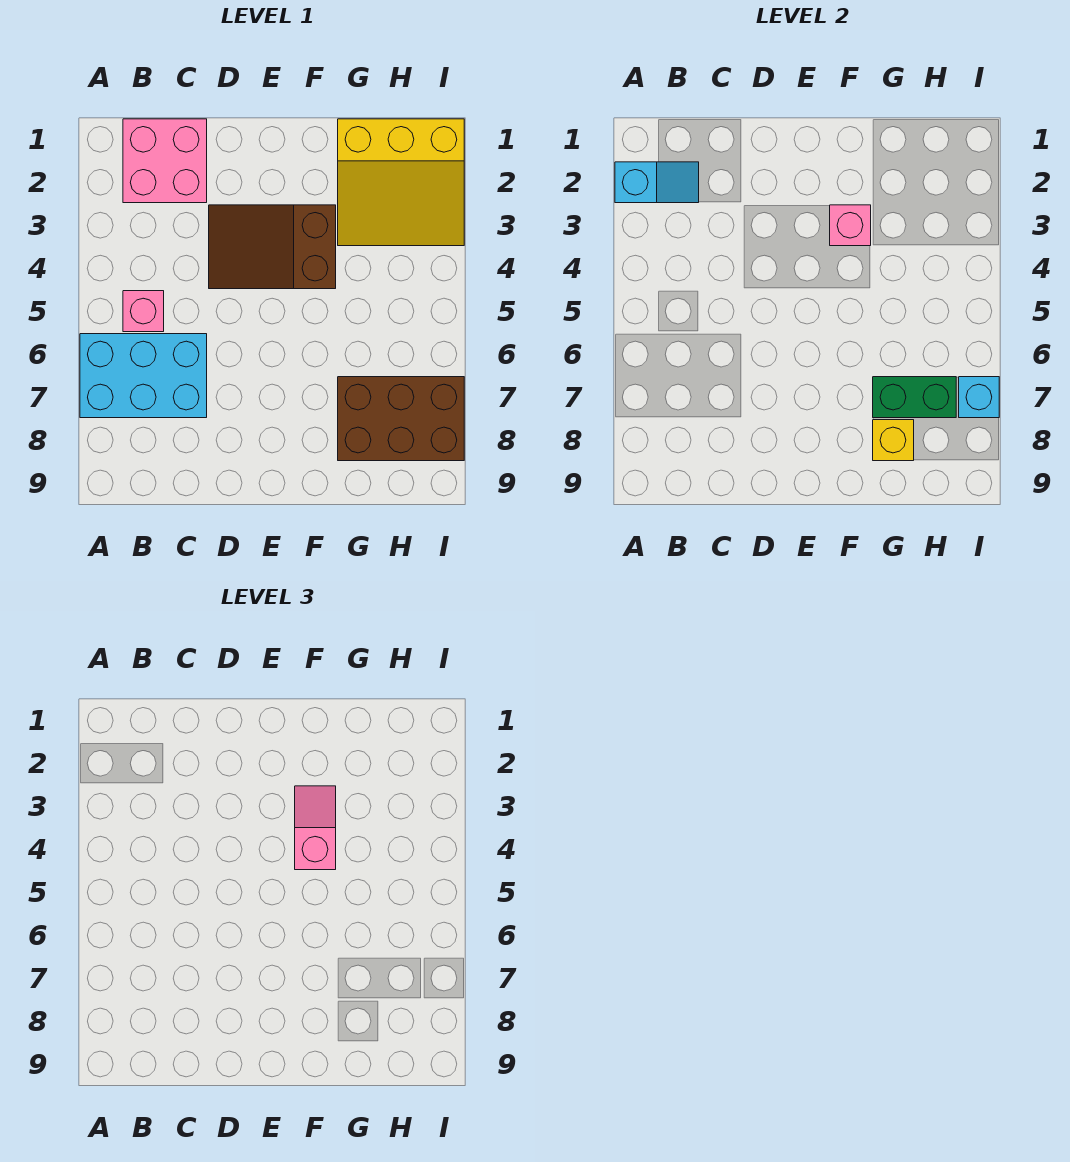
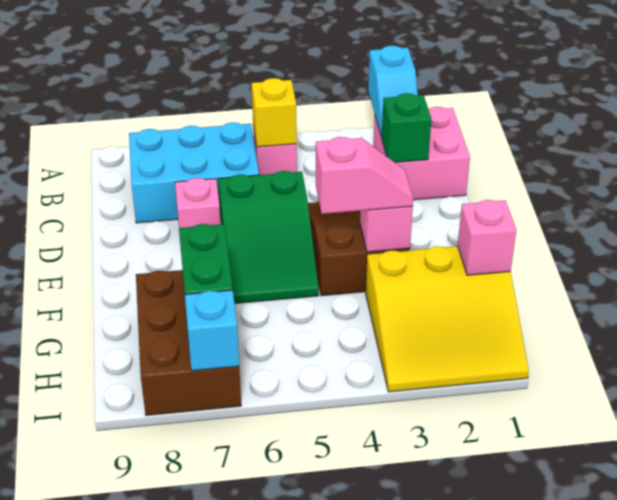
cyan brick A6:C7 level 1 -> cyan brick B6:C8 level 1
none -> green brick C2 level 2
none -> green slope D5:F6 level 1 top D
none -> pink brick D7 level 1
yellow slope G1:I3 level 1 top 1 -> yellow slope G1:I3 level 1 top G
none -> pink brick G1 level 2
yellow brick G8 level 2 -> yellow brick B5 level 2

